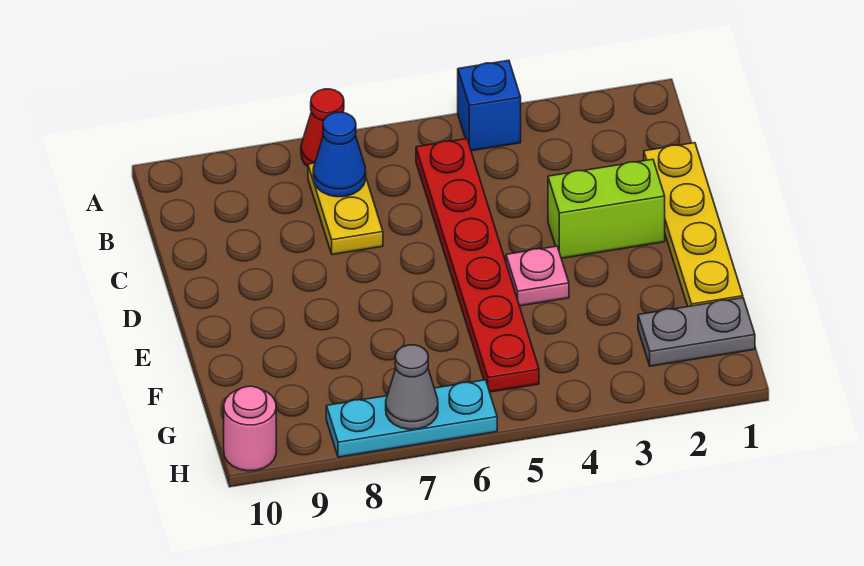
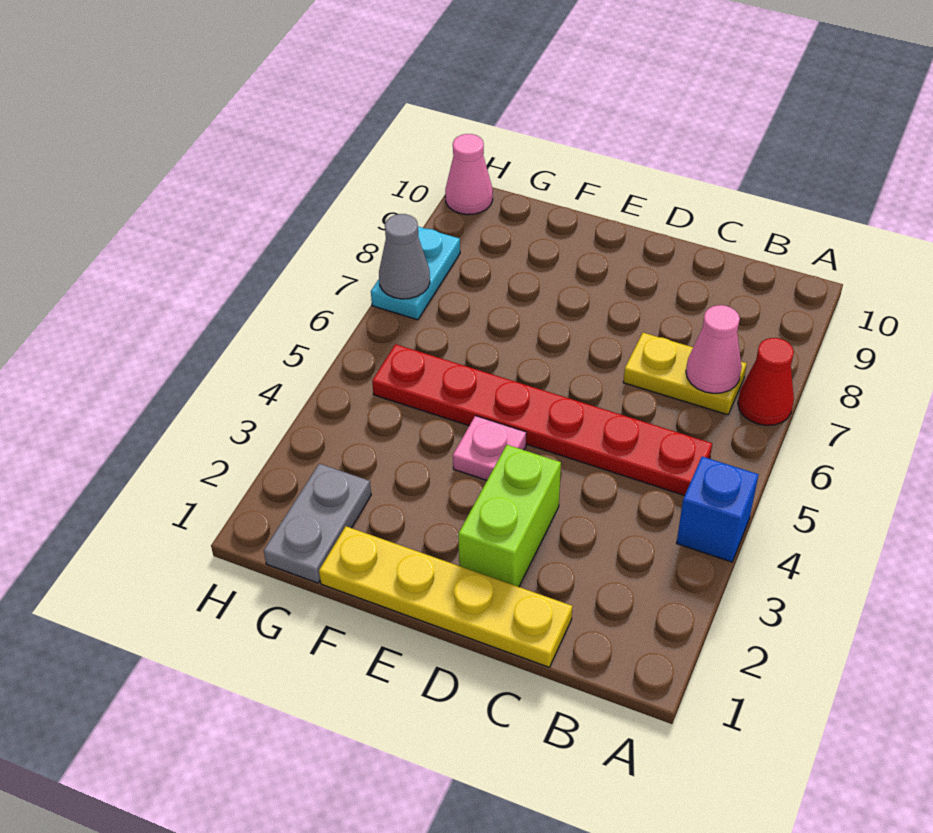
blue cone B7 level 2 -> pink cone B7 level 2
cyan plate H6:H8 level 1 -> cyan plate H7:H8 level 1
pink round brick H10 level 1 -> pink cone H10 level 1

